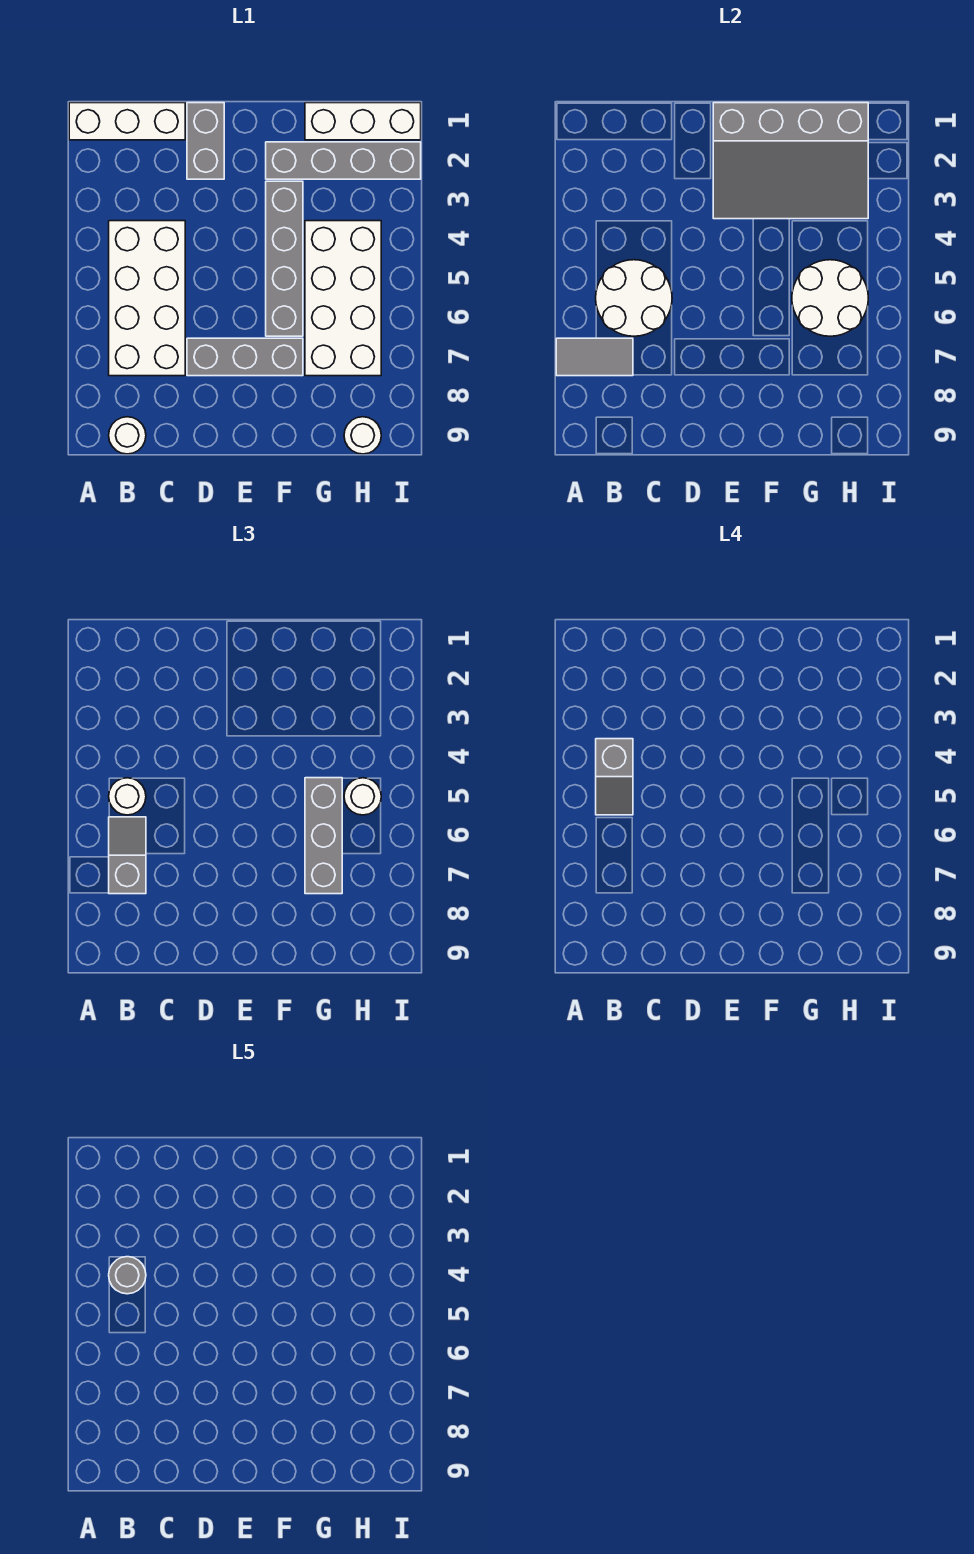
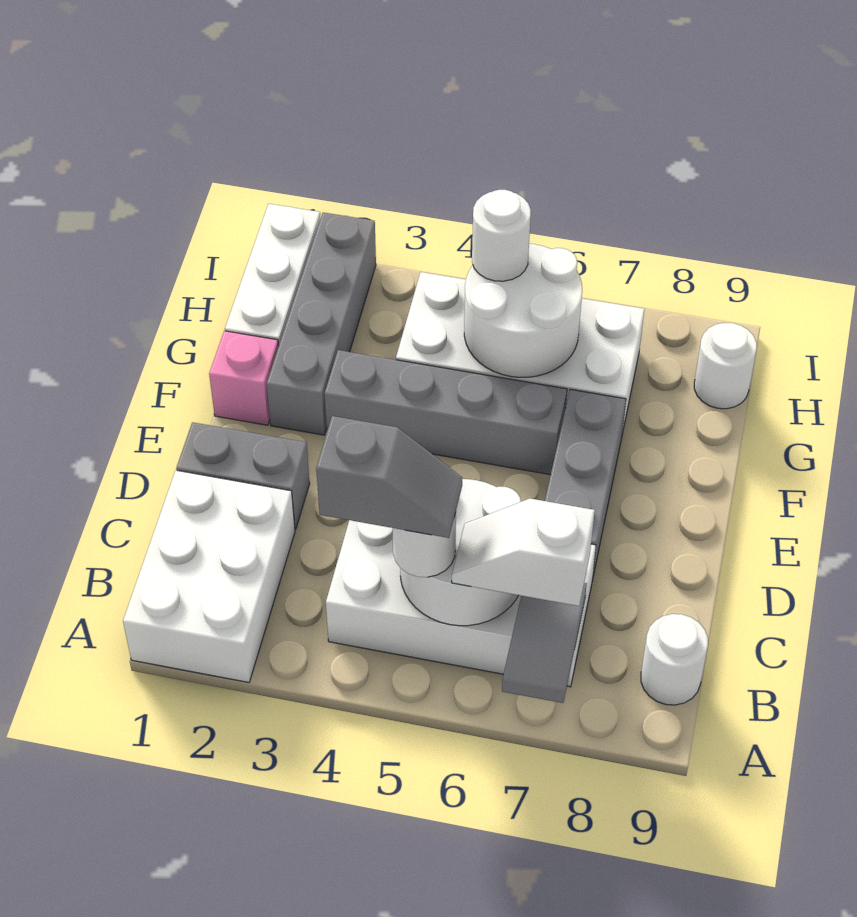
white brick A1:C1 level 1 -> white brick A1:C2 level 1
grey round brick B4 level 5 -> none
grey slope B6:B7 level 3 top 7 -> white slope B6:B7 level 3 top 7
grey slope E1:H3 level 2 top 1 -> none
none -> pink brick F1 level 1
grey brick G5:G7 level 3 -> none

